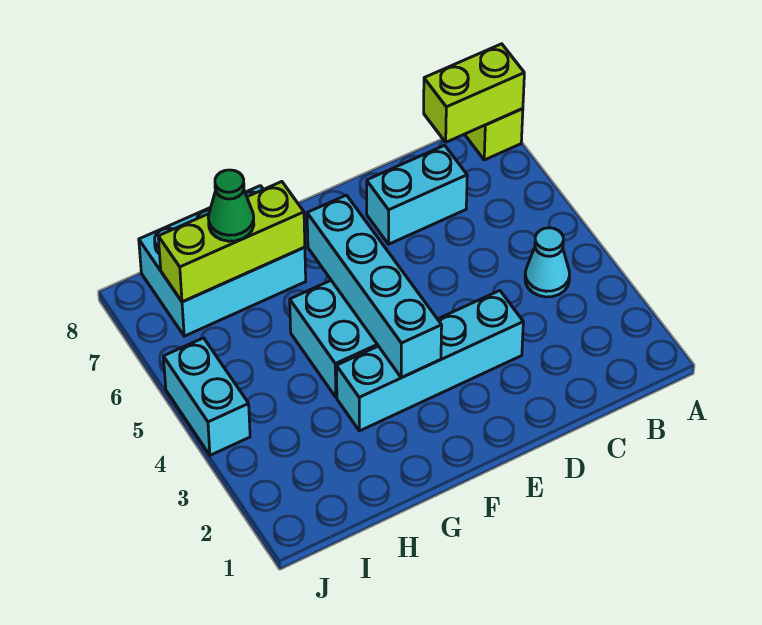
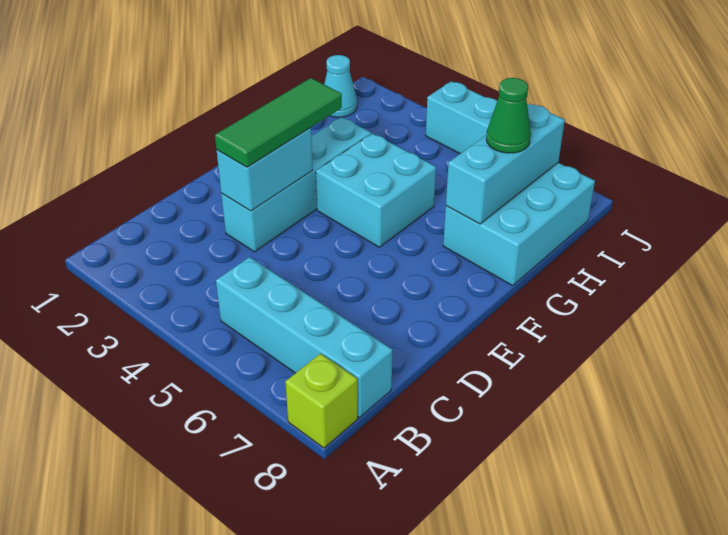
lime brick A8:B8 level 2 -> none
cyan cone B4 level 1 -> cyan cone I1 level 1
cyan brick C7:D7 level 1 -> cyan brick D3:E3 level 2
none -> green tile D3:F3 level 3
cyan brick F3:F6 level 2 -> cyan brick B5:B8 level 1
lime brick G7:I7 level 2 -> cyan brick G7:I7 level 2

